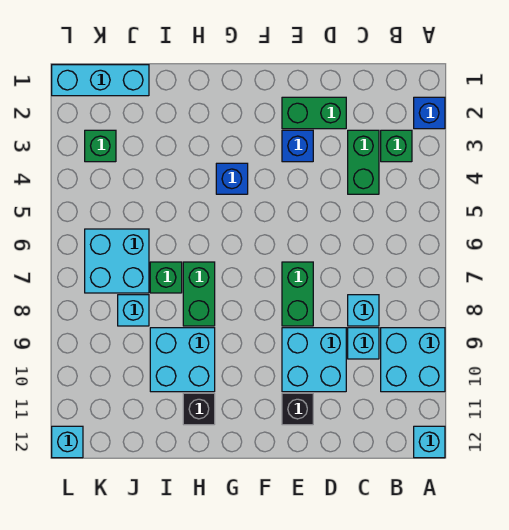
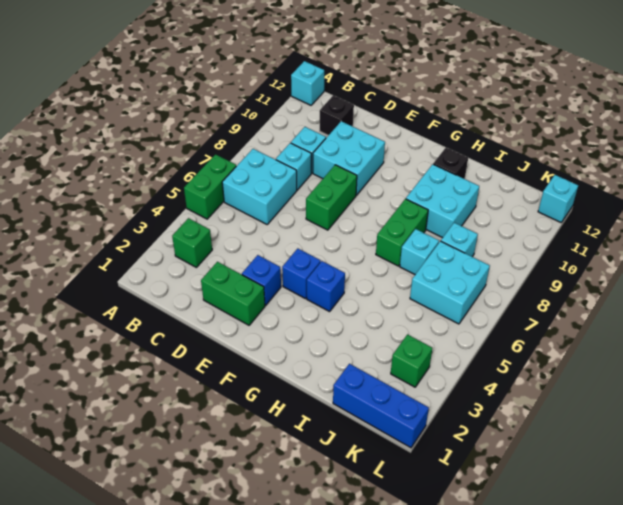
blue brick A2 level 1 -> blue brick F4 level 1
cyan brick A9:B10 level 1 -> cyan brick B6:C7 level 1
green brick C3:C4 level 1 -> green brick A5:A6 level 1
black brick E11 level 1 -> black brick C11 level 1
green brick I7 level 1 -> cyan brick I7 level 1
cyan brick J1:L1 level 1 -> blue brick J1:L1 level 1

